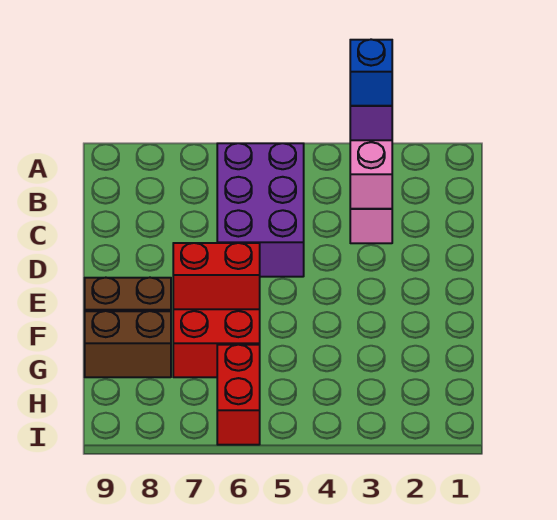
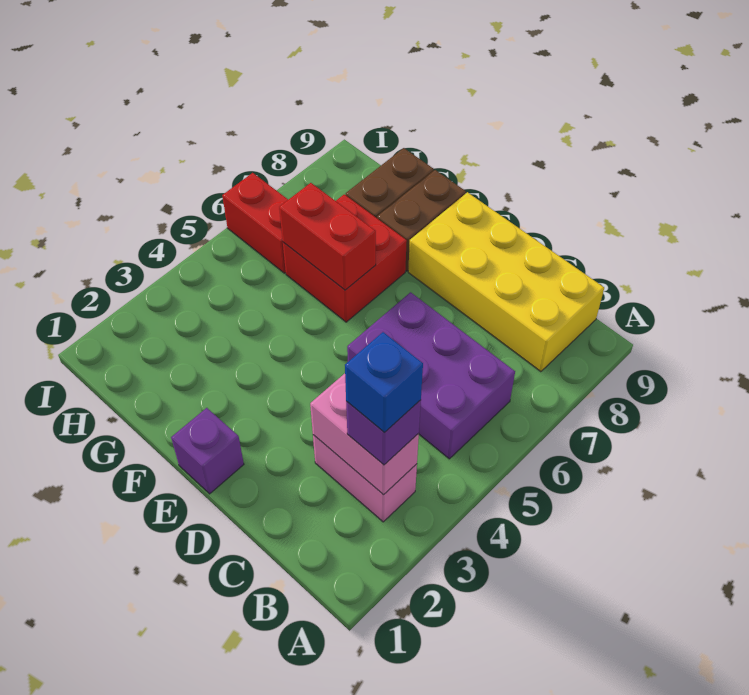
none -> yellow brick B8:E9 level 1
none -> purple brick E1 level 1
red brick F6:F7 level 2 -> red brick F6:G6 level 2

